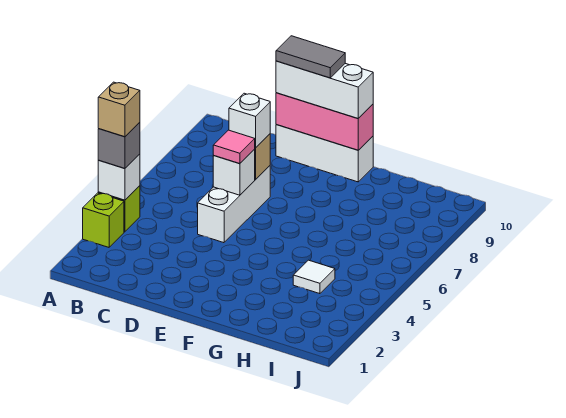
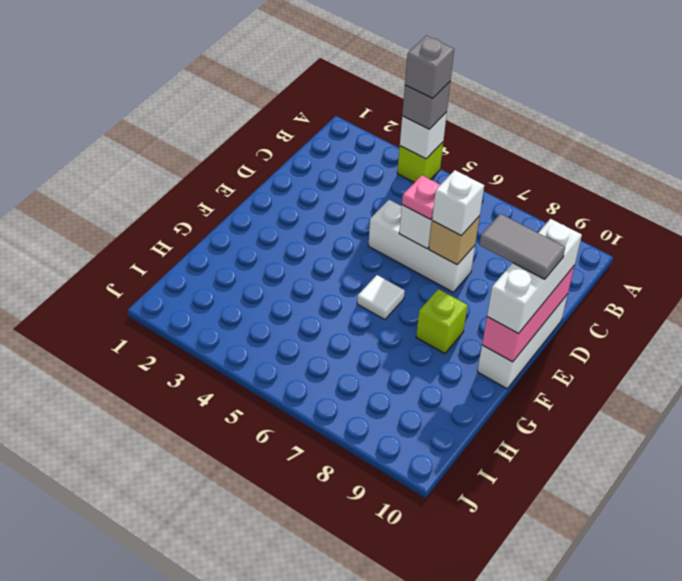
lime brick A3 level 1 -> lime brick F8 level 1
tan brick A4 level 4 -> grey brick A4 level 4
pink tile D6 level 3 -> pink plate D6 level 3
grey tile D10:E10 level 4 -> grey tile E9:E10 level 4
white tile H4 level 1 -> white tile F6 level 1

